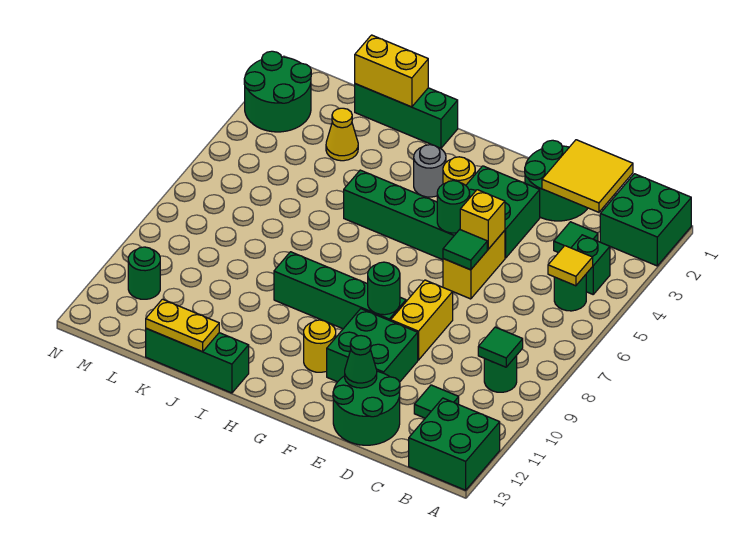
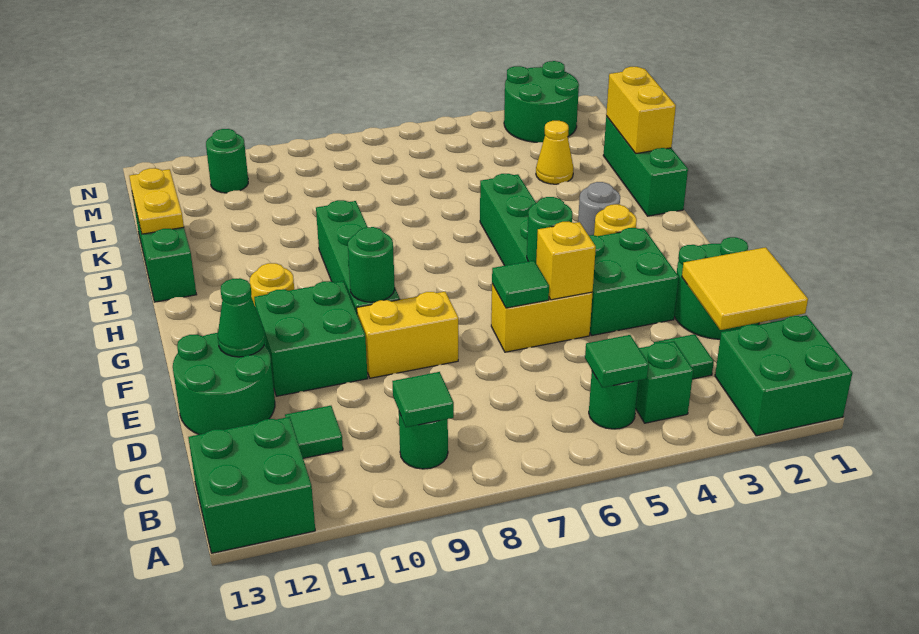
yellow tile B5 level 2 -> green tile B5 level 2

